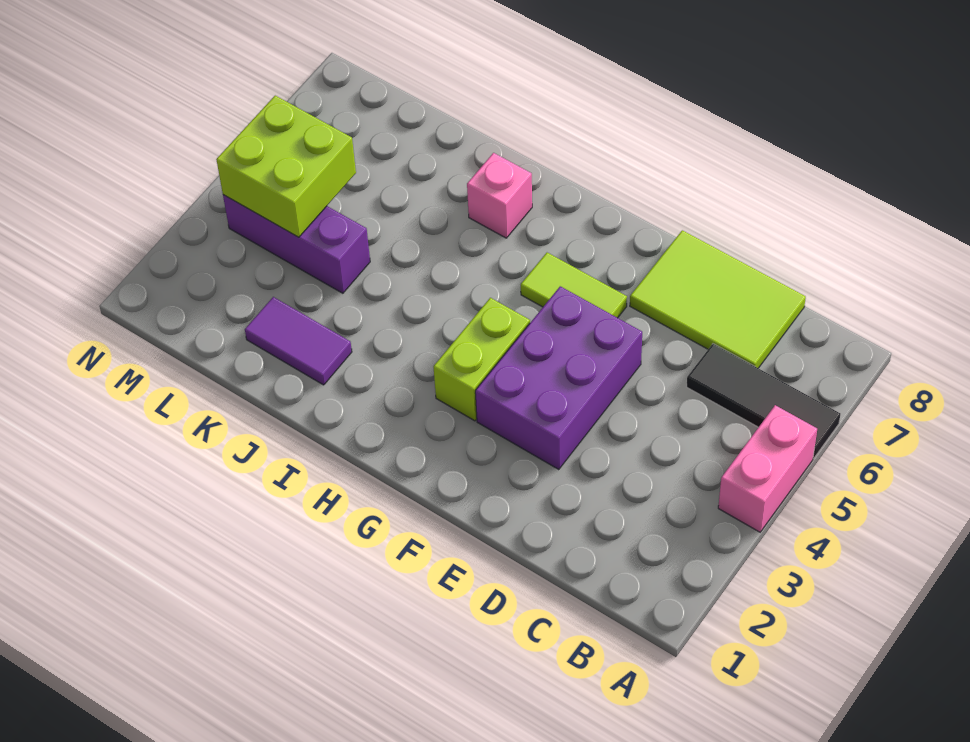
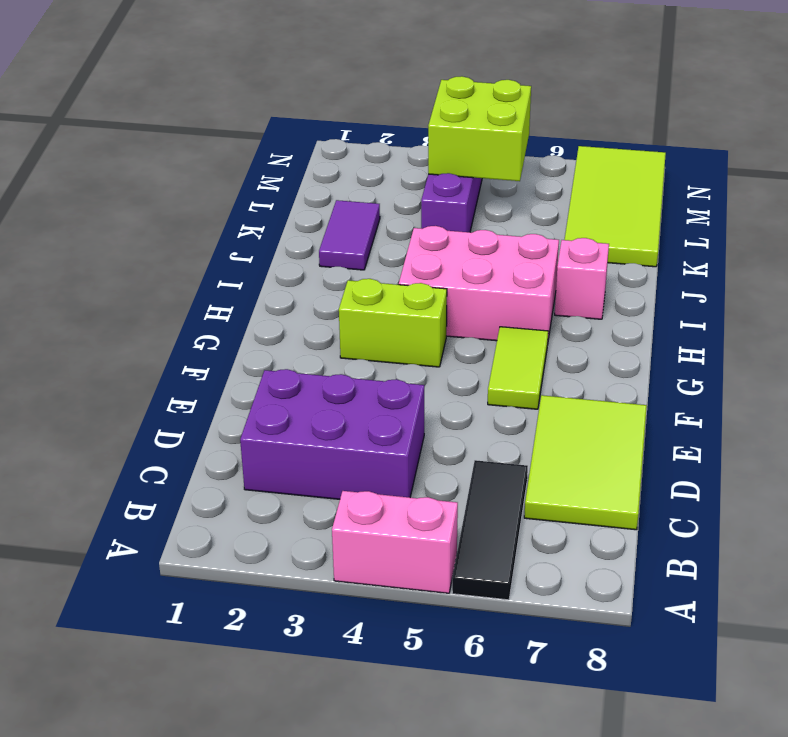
purple brick E3:F5 level 1 -> purple brick C2:D4 level 1
none -> pink brick H4:I6 level 1
none -> lime tile K7:N8 level 1

